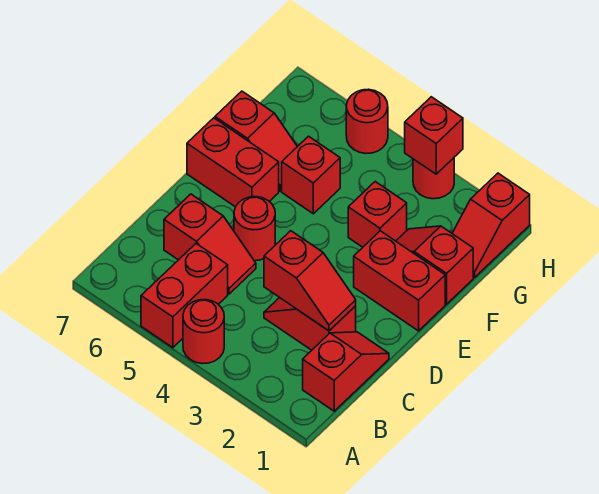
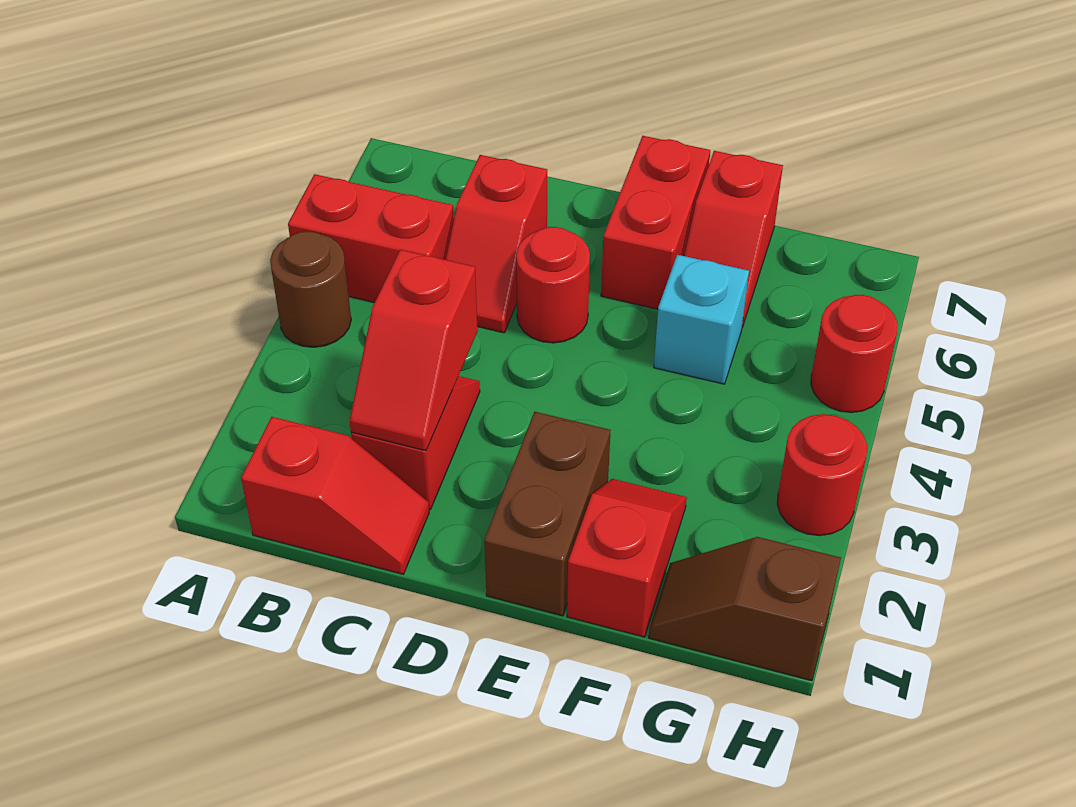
red round brick A4 level 1 -> brown round brick A4 level 1
red brick E1:E2 level 1 -> brown brick E1:E2 level 1
red brick F3 level 1 -> none
red brick F5 level 1 -> cyan brick F5 level 1
red slope G1:H1 level 1 top H -> brown slope G1:H1 level 1 top H
red brick H3 level 2 -> none

